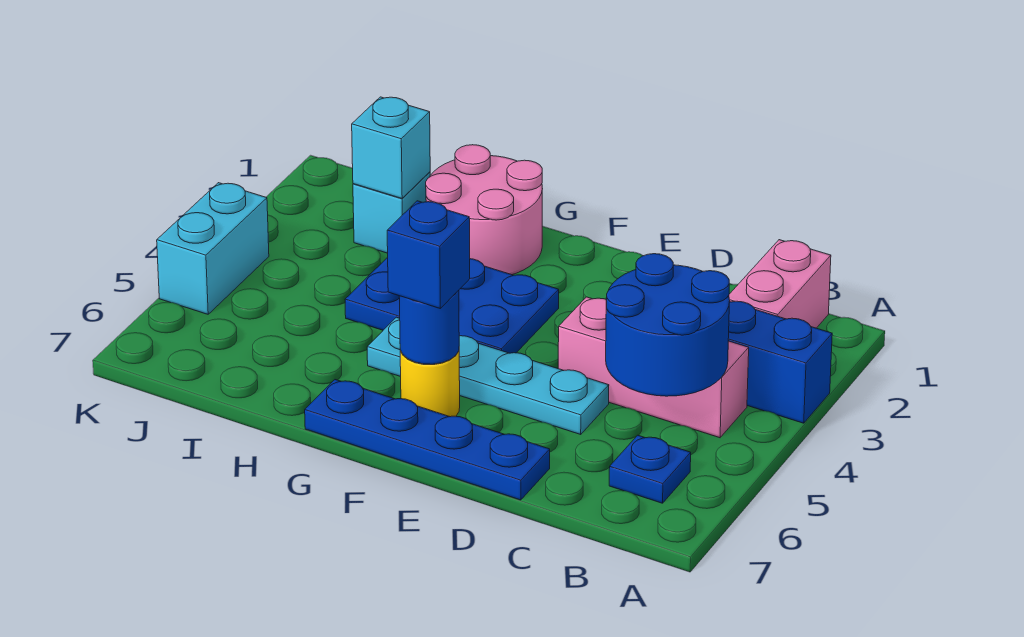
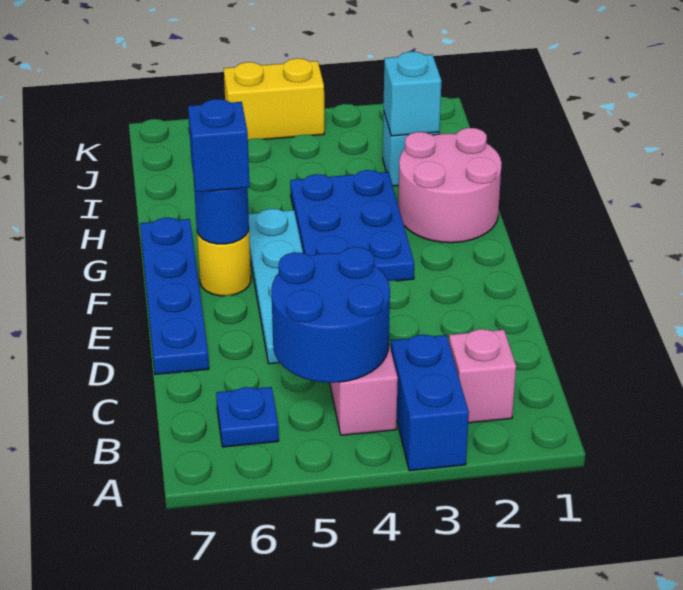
pink brick B1:B2 level 1 -> pink brick B2 level 1
cyan brick K4:K5 level 1 -> yellow brick K4:K5 level 1

